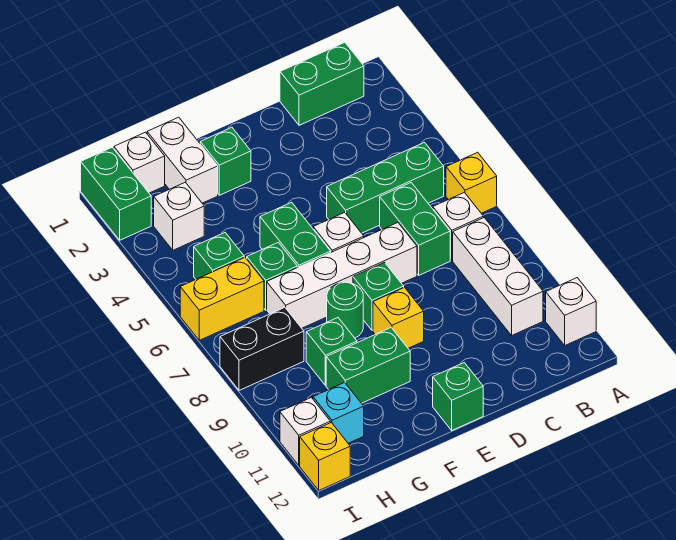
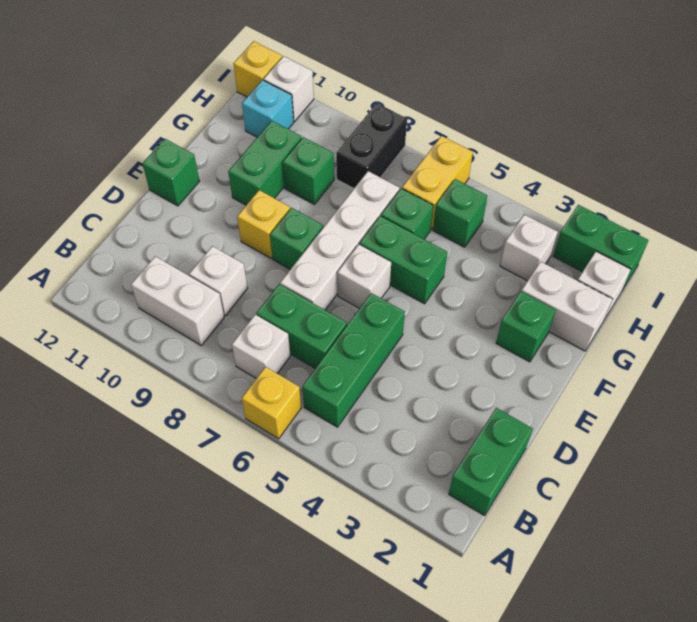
white brick A11 level 1 -> white brick C9 level 1
white brick B8:B10 level 1 -> white brick B9:B10 level 1
green round brick F8 level 1 -> none

